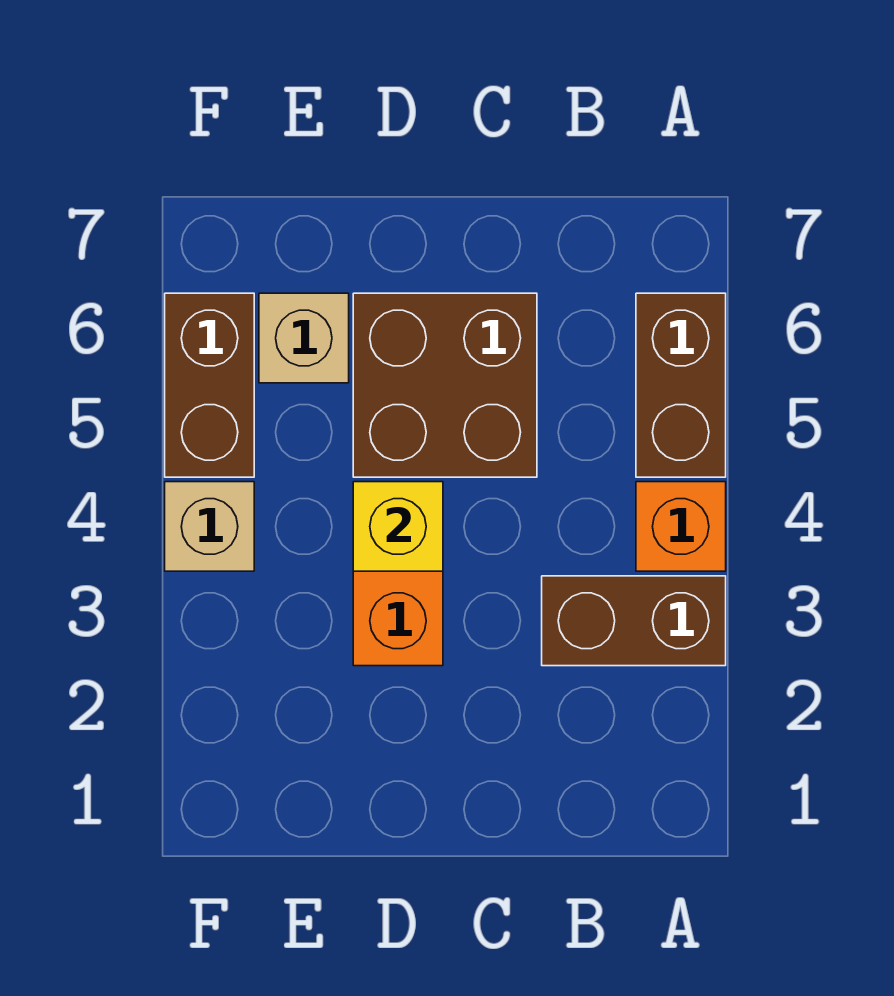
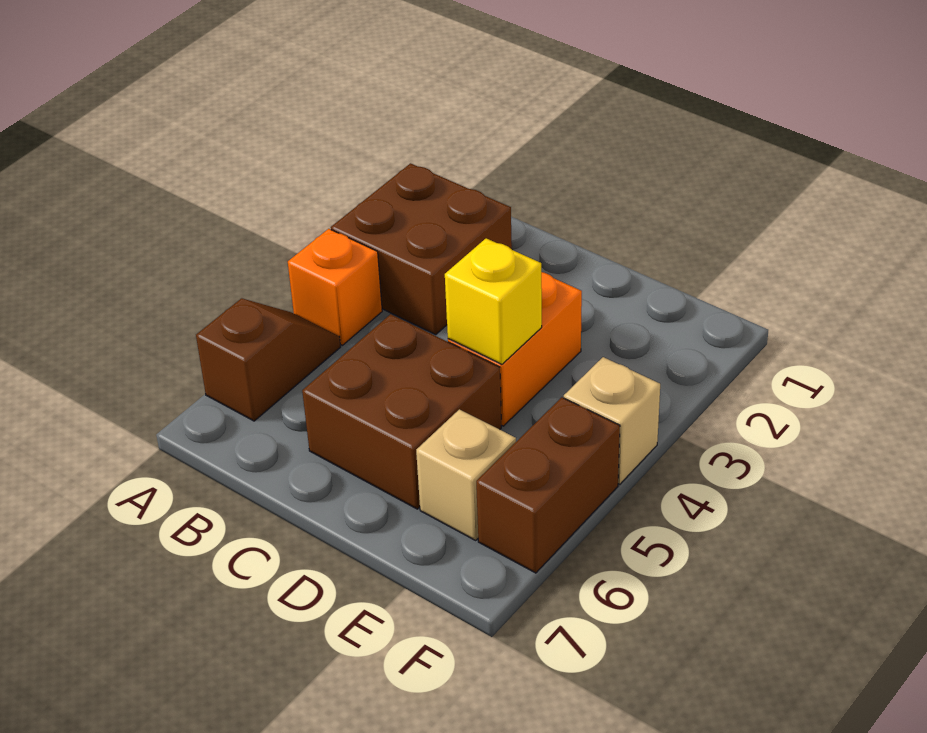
brown brick A3:B3 level 1 -> brown brick A2:B3 level 1
brown brick A5:A6 level 1 -> brown slope A5:A6 level 1 top 6

